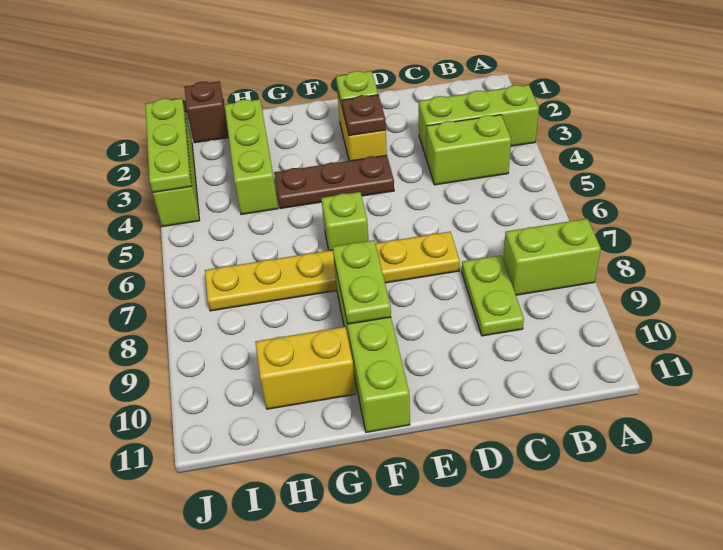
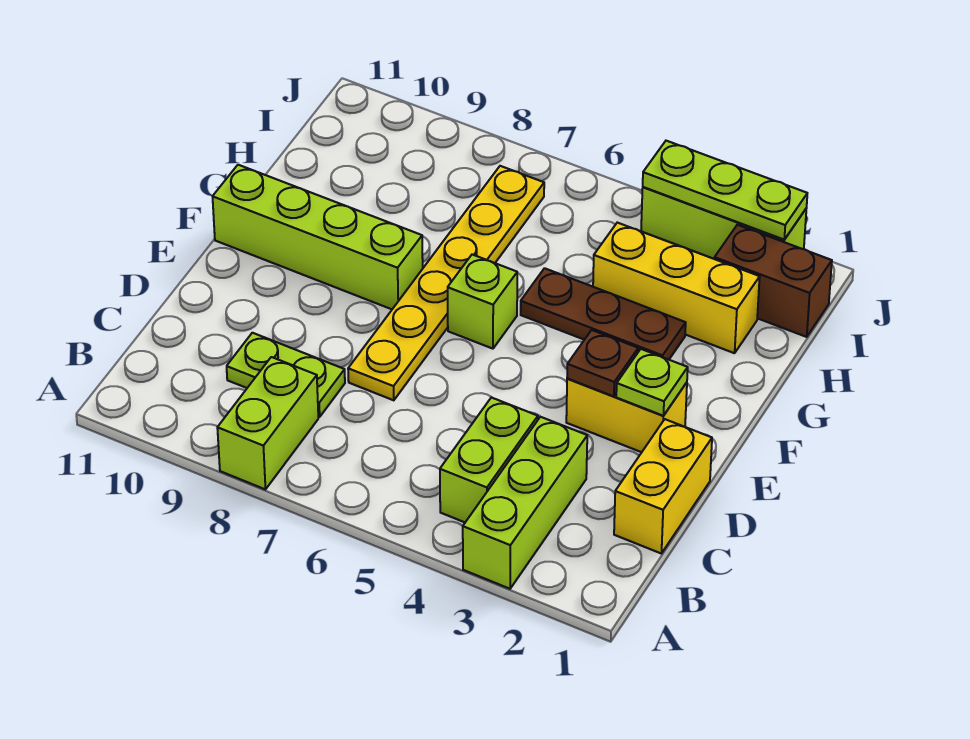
brown plate E4:G4 level 1 -> brown plate G3:G5 level 1
lime plate F8:F9 level 2 -> none
yellow brick G10:H10 level 1 -> yellow brick C1:D1 level 1
lime brick H2:H4 level 1 -> yellow brick H2:H4 level 1
brown brick I1 level 1 -> brown brick I1:I2 level 1

